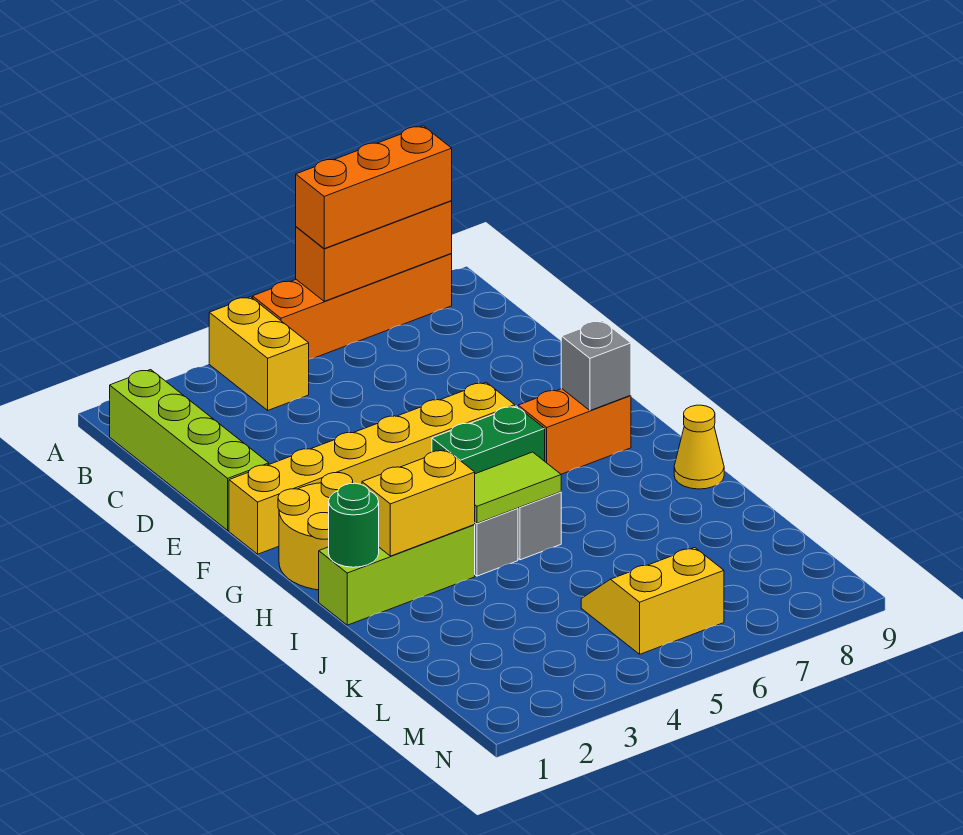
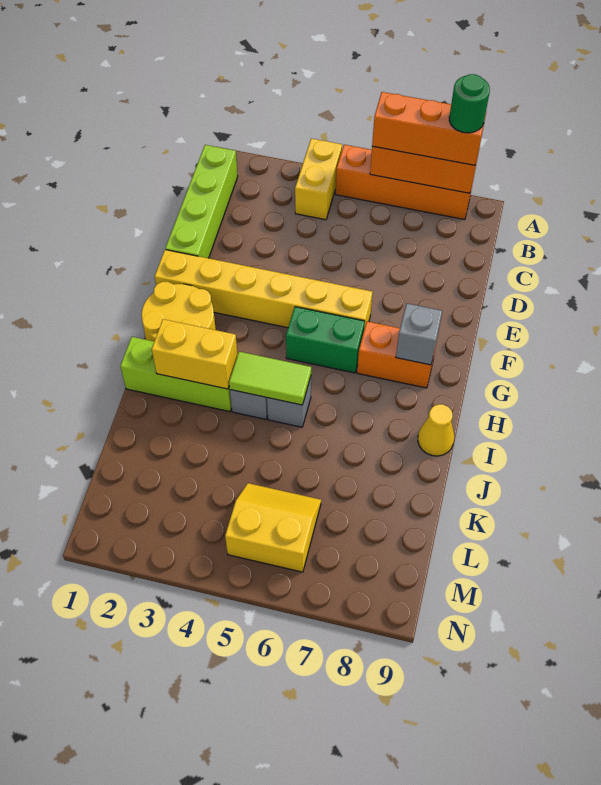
green round brick I1 level 2 -> green round brick A8 level 4

